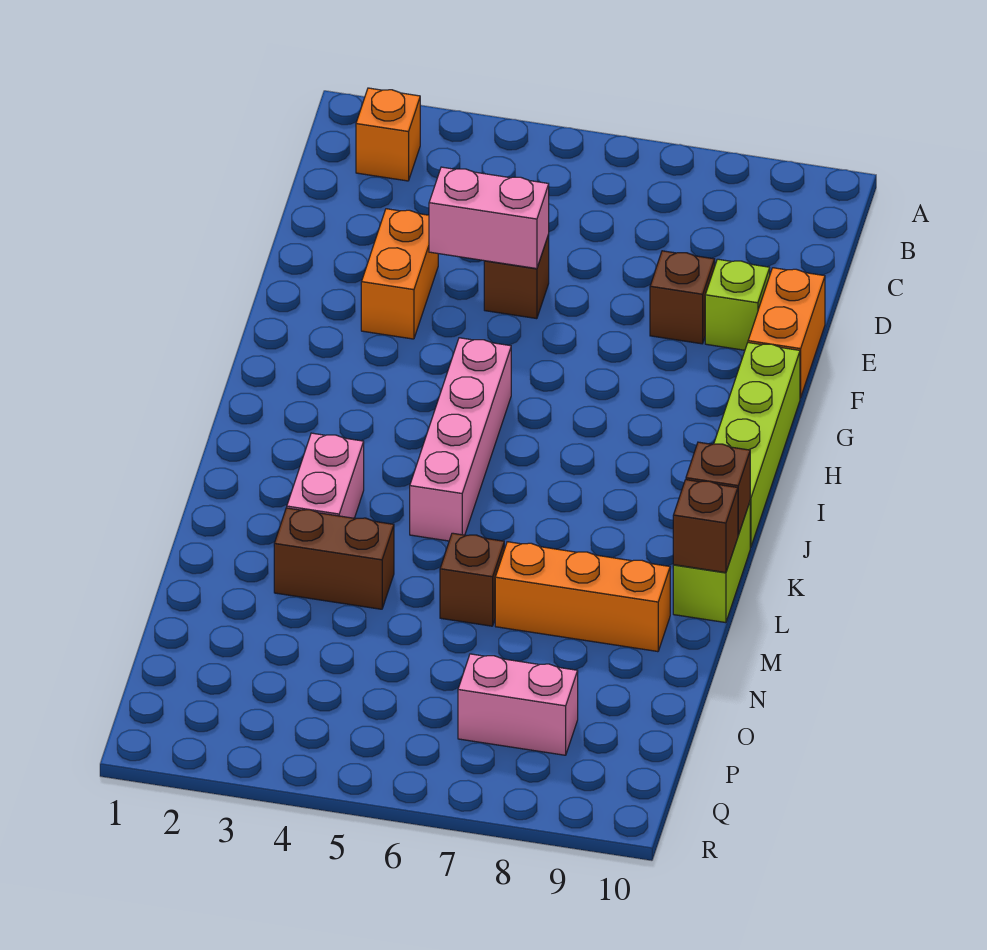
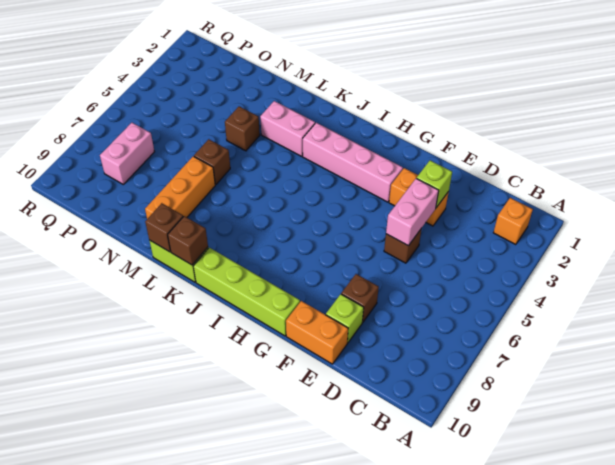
none -> lime brick E3 level 2
pink brick H5:K5 level 1 -> pink brick G3:J3 level 1
brown brick M3:M4 level 1 -> brown brick M4 level 1

